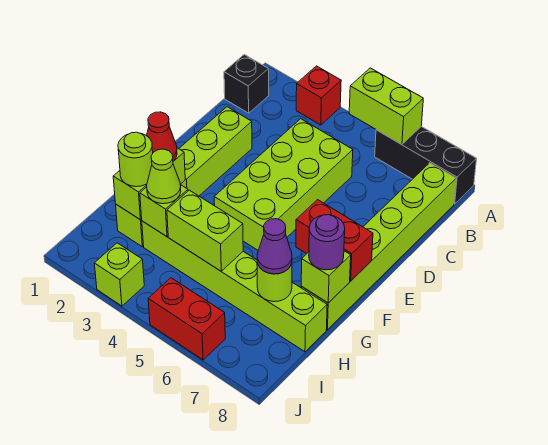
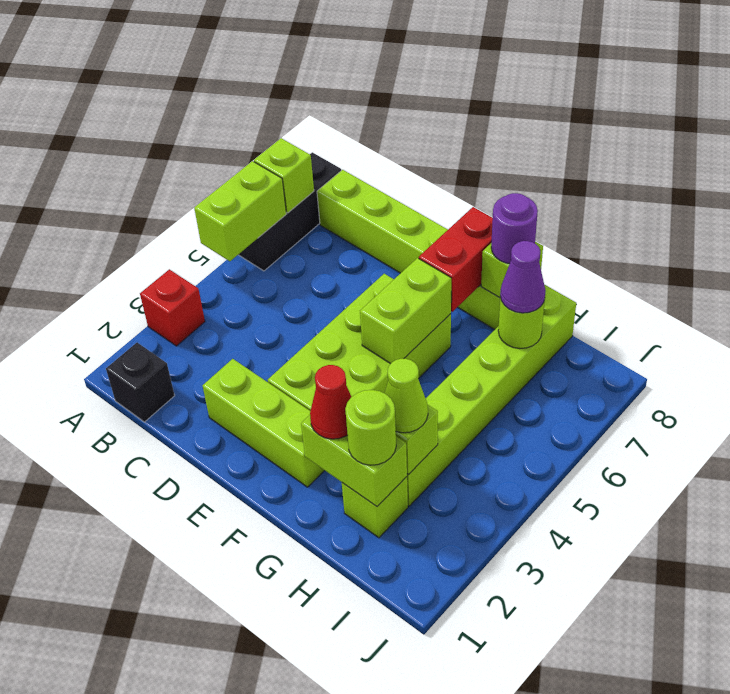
lime brick C4:F5 level 1 -> lime brick E3:F6 level 1
lime brick H4:H5 level 2 -> lime brick F5:F6 level 2
lime brick J3 level 1 -> lime brick A7 level 2
red brick J5:J6 level 1 -> none

